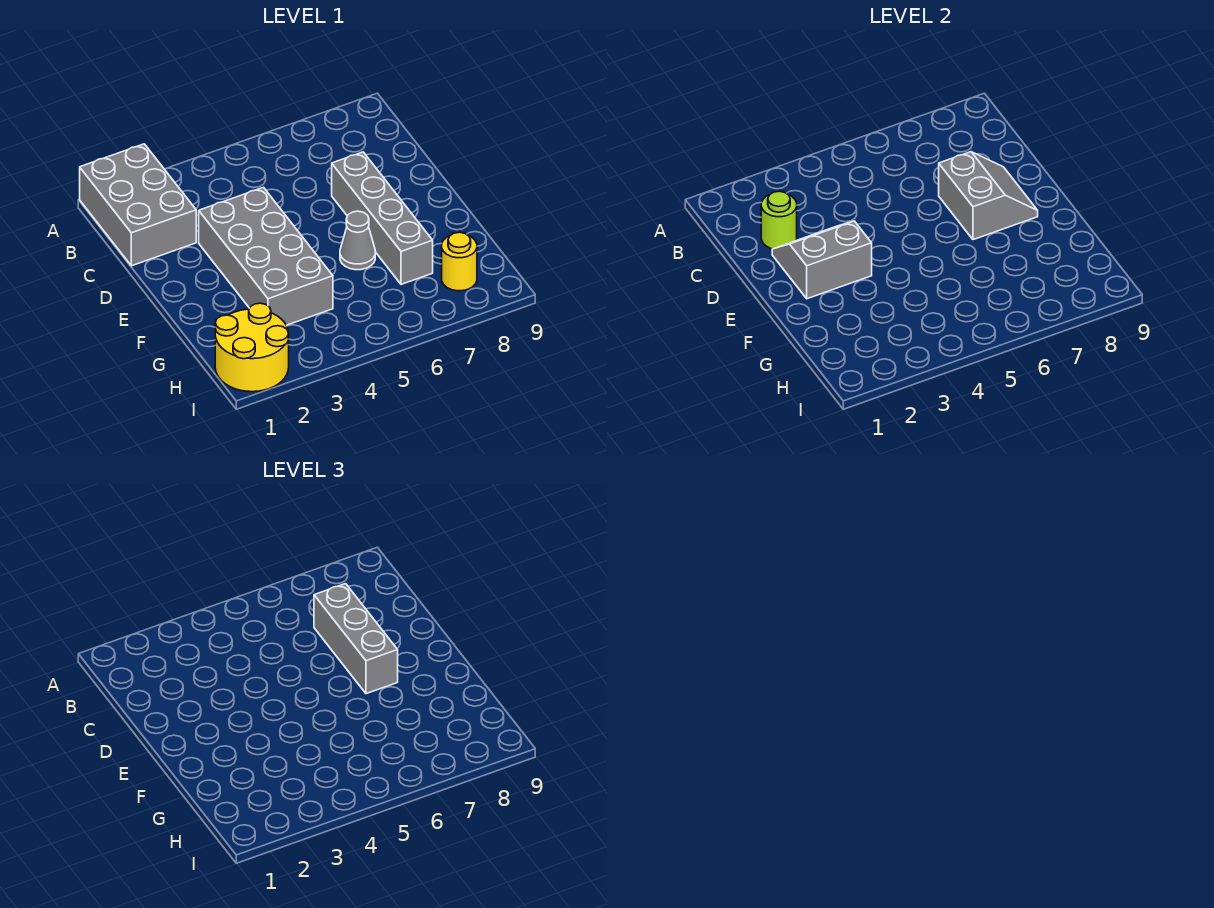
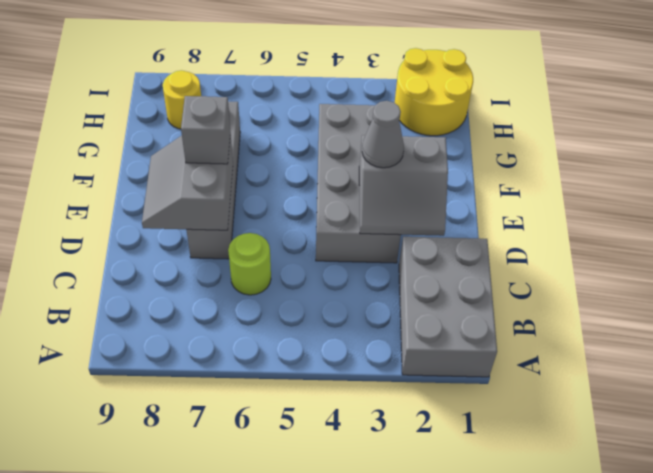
lime round brick C2 level 2 -> lime round brick C6 level 1
grey brick C7:E7 level 3 -> grey brick E7 level 3
grey cone F6 level 1 -> grey cone E3 level 3

